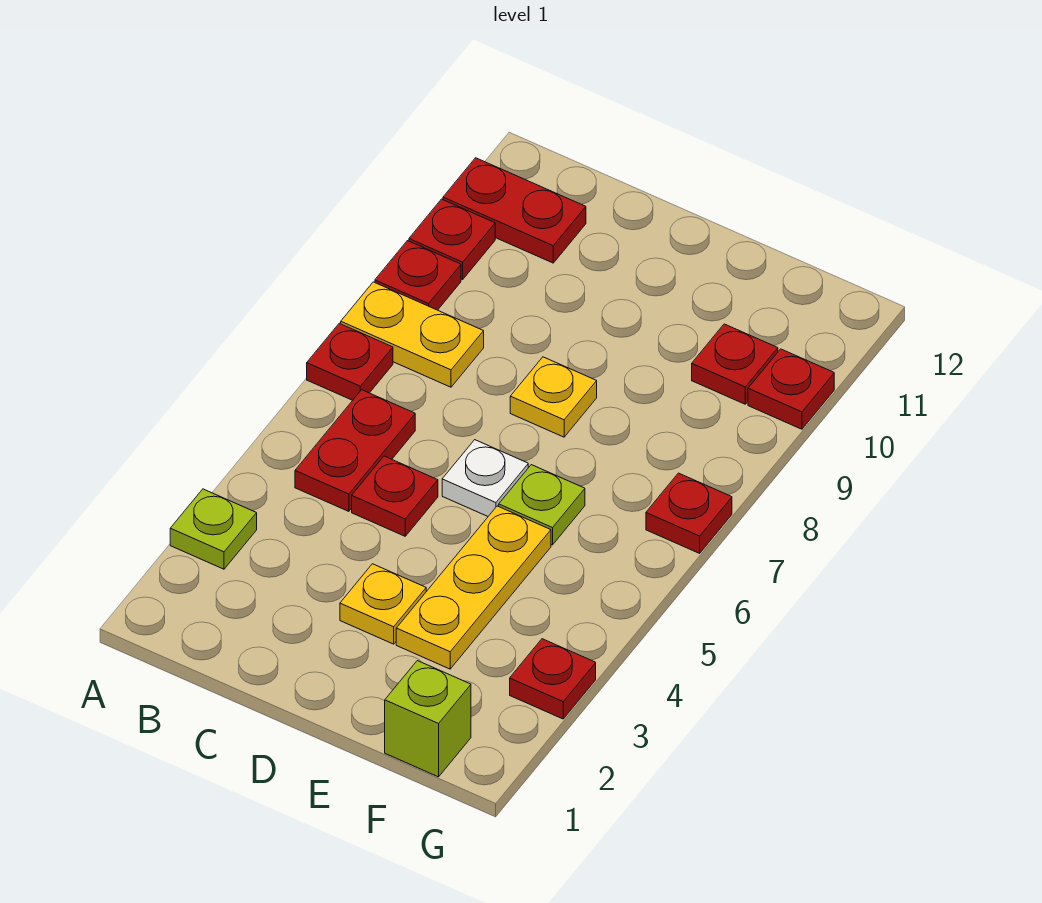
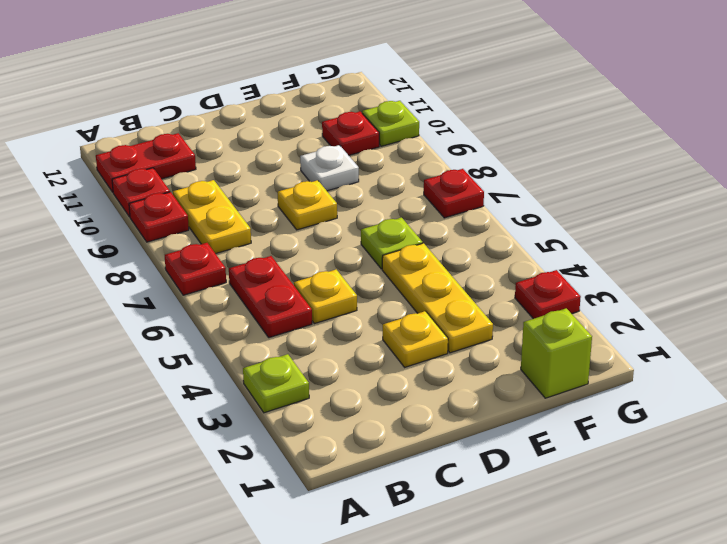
yellow plate A8:B8 level 1 -> yellow plate B8:B9 level 1
red plate C5 level 1 -> yellow plate C5 level 1
white plate D6 level 1 -> white plate E9 level 1
red plate G10 level 1 -> lime plate G10 level 1

